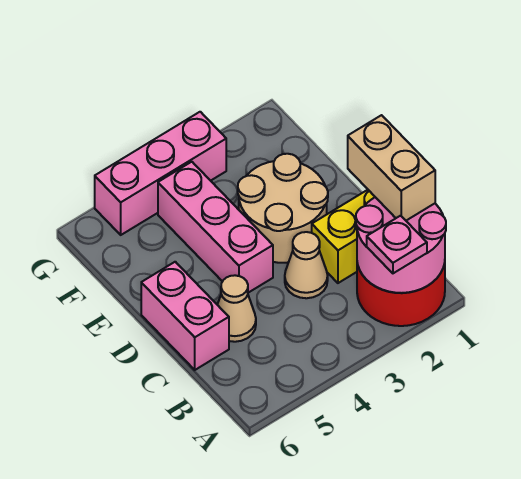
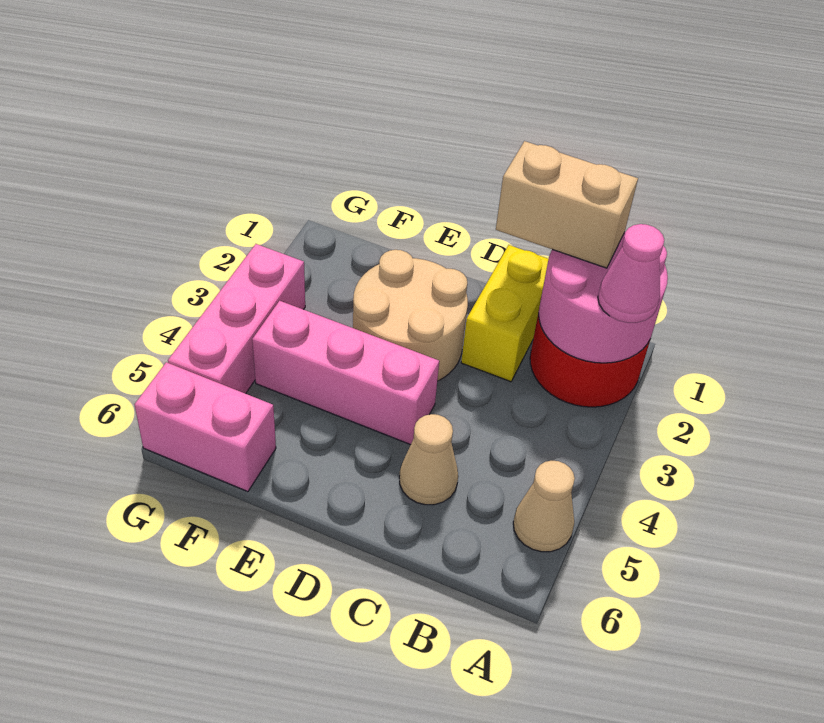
pink plate A2 level 3 -> pink cone A2 level 3
tan cone C3 level 1 -> tan cone A5 level 1
pink brick C6:D6 level 1 -> pink brick F6:G6 level 1

